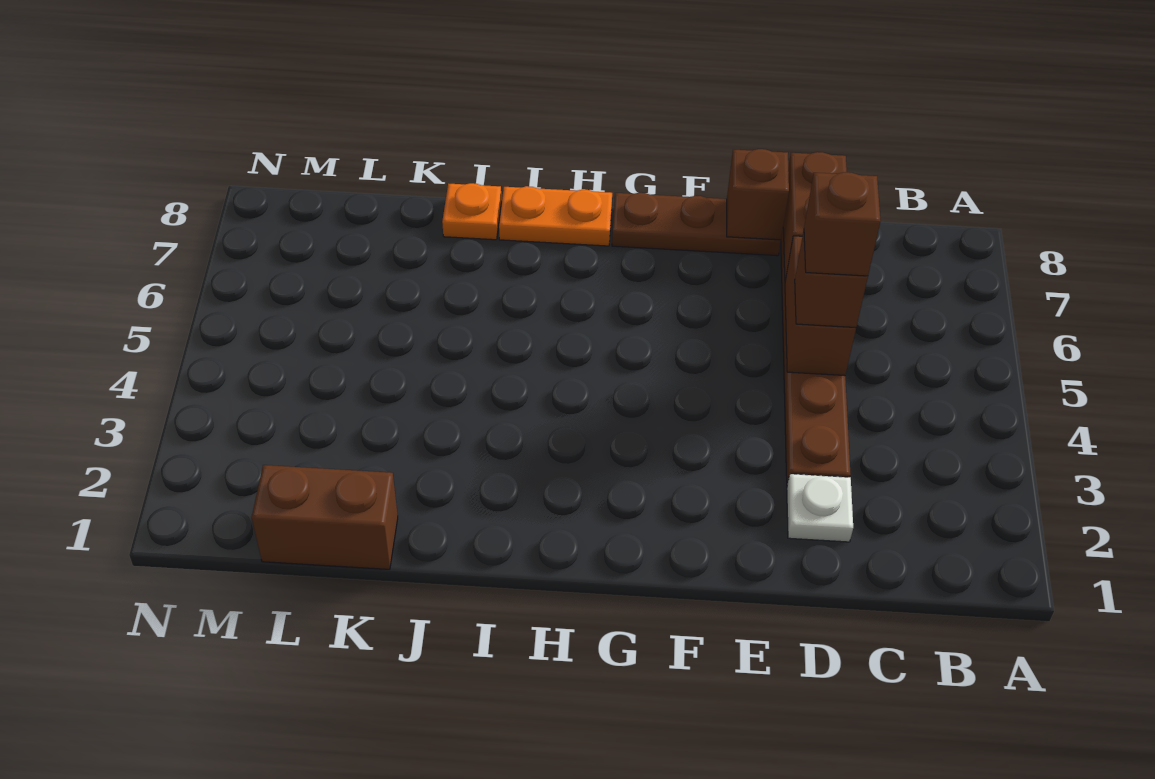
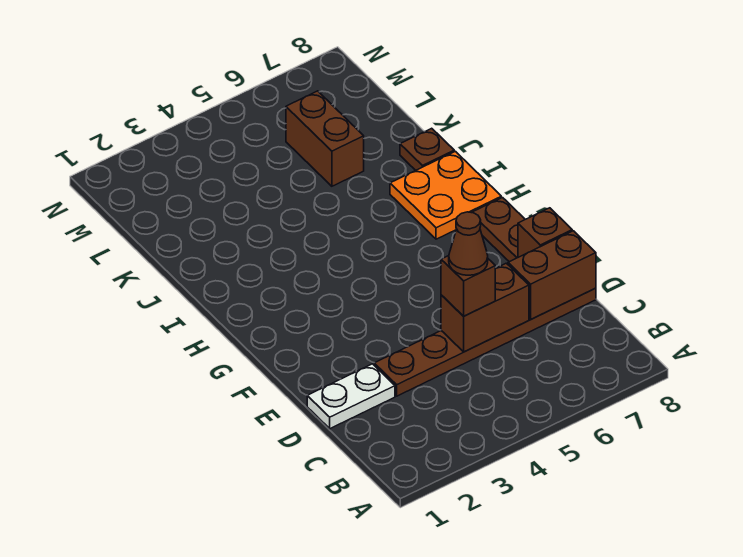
white plate D2 level 1 -> white plate D1:D2 level 1
brown brick D5 level 4 -> brown cone D5 level 4
orange plate H8:I8 level 1 -> orange plate H7:I8 level 1
orange plate J8 level 1 -> brown plate J8 level 1
brown brick K1:L1 level 1 -> brown brick K6:L6 level 1

